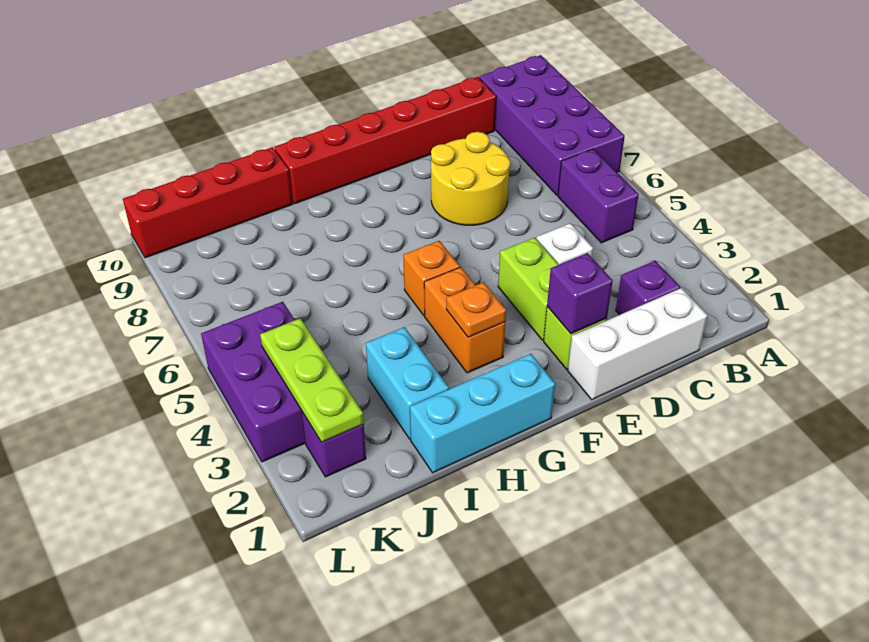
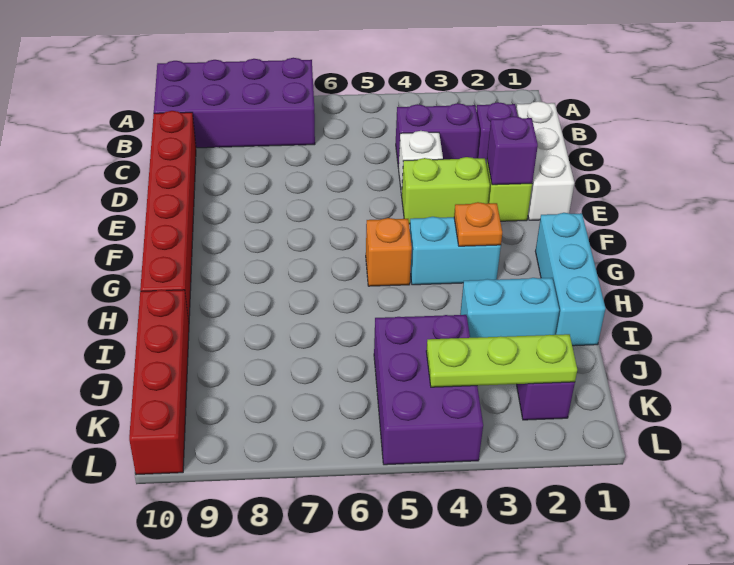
purple brick B5:B6 level 1 -> purple brick C3:C4 level 1
yellow round brick D7:E8 level 1 -> none
orange brick G3:G4 level 1 -> cyan brick G3:G4 level 1
purple brick K3:L5 level 1 -> purple brick J4:L5 level 1

